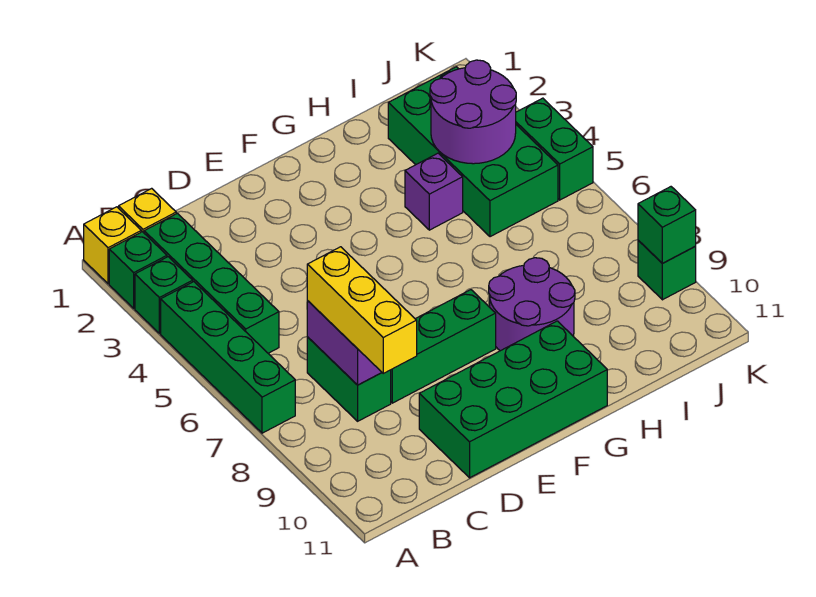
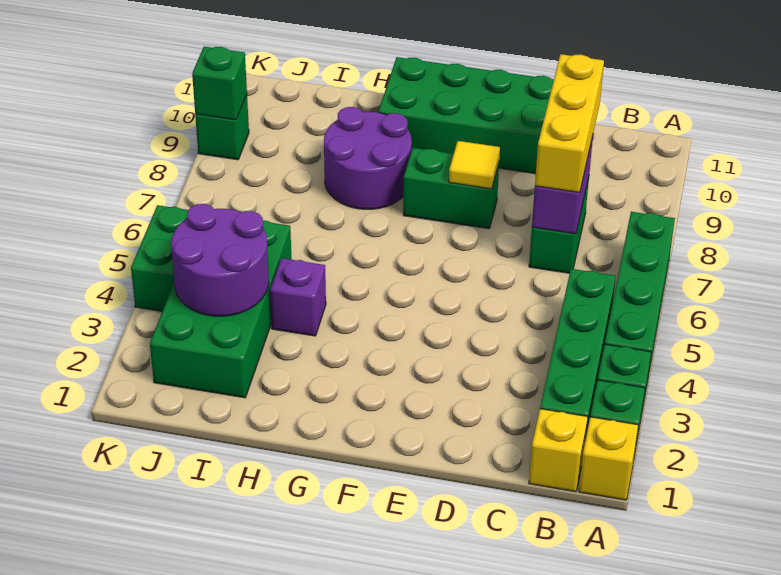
green brick D8:F8 level 1 -> green brick E8:F8 level 1
none -> yellow tile E8 level 2

